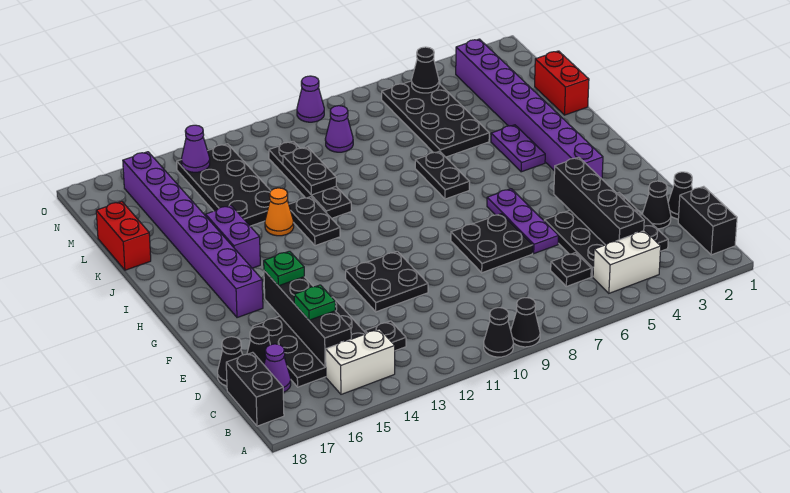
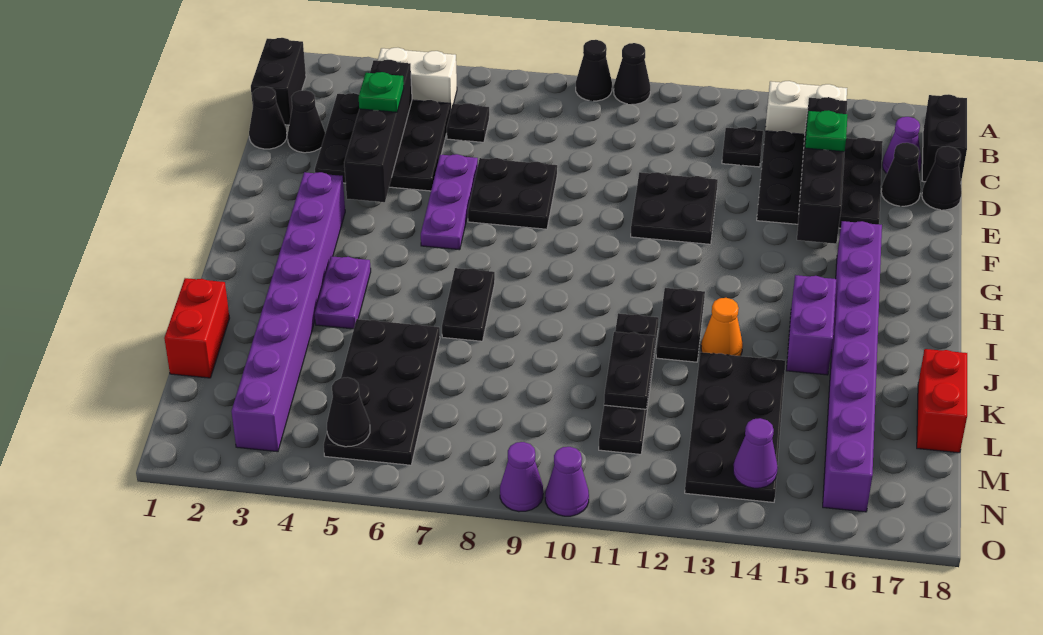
green plate F15 level 3 -> green plate D4 level 3
purple cone M9 level 1 -> purple cone O10 level 1

